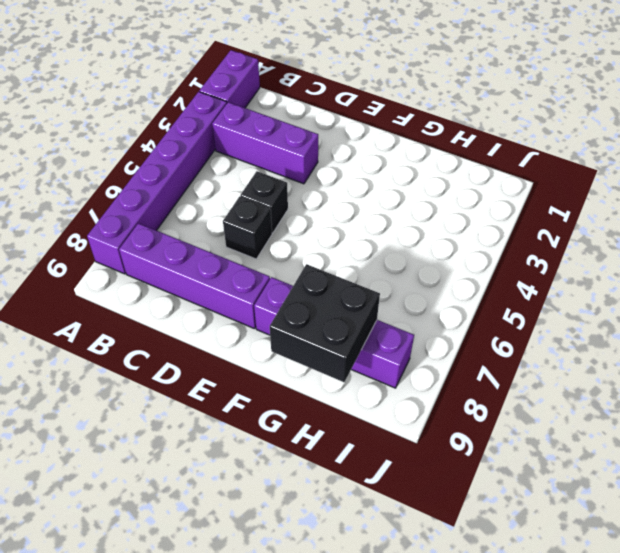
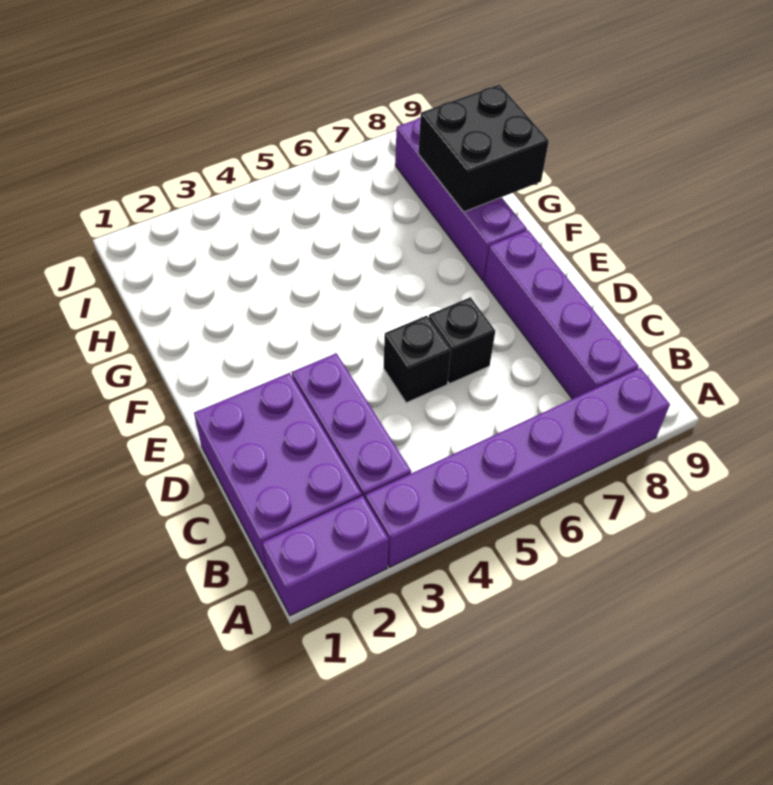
none -> purple brick B1:D2 level 1

